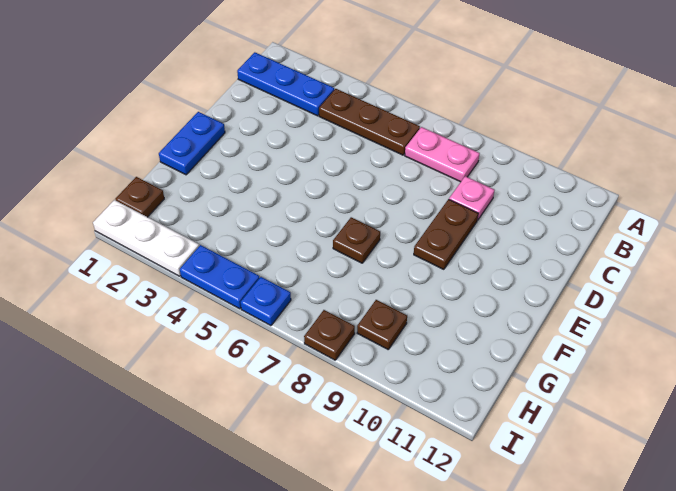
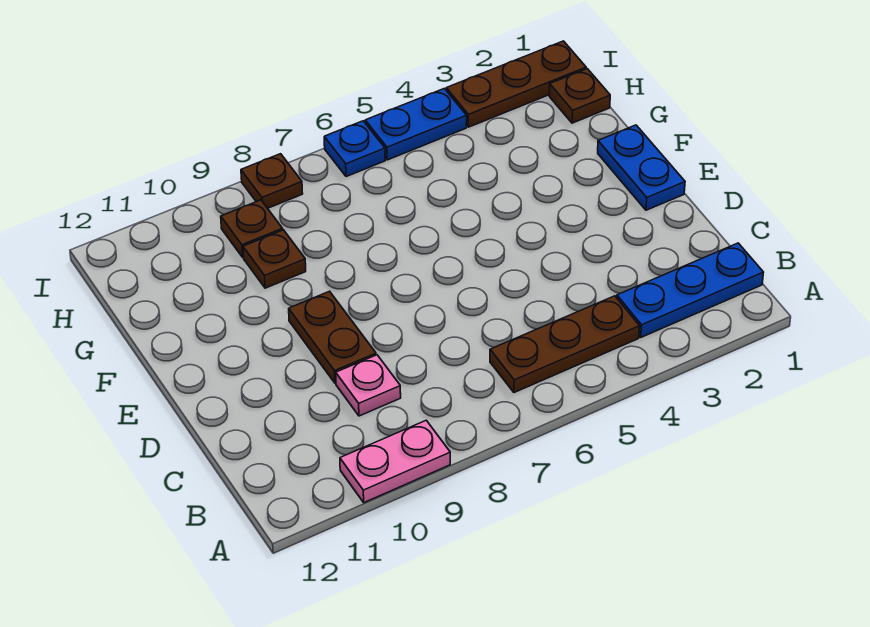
pink plate B7:B8 level 1 -> pink plate A9:A10 level 1
brown plate F7 level 1 -> brown plate G9 level 1
white plate I1:I3 level 1 -> brown plate I1:I3 level 1

